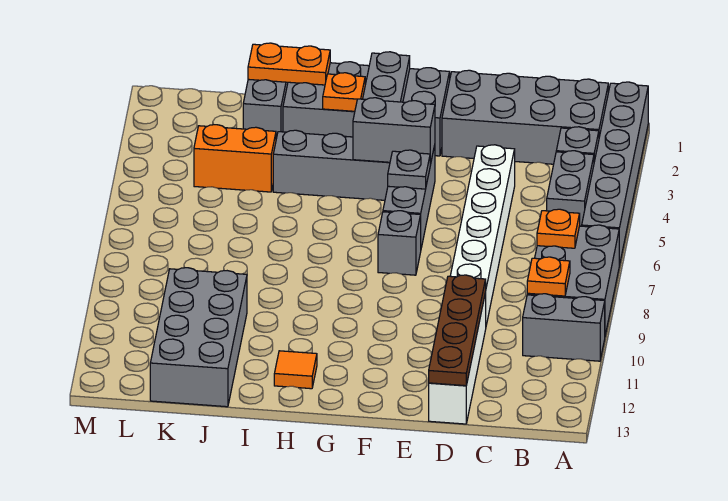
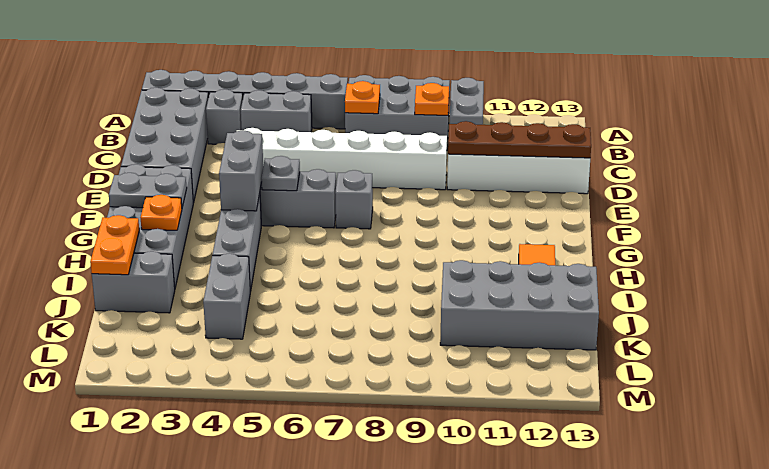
orange brick J4:K4 level 1 -> grey brick J4:K4 level 1

